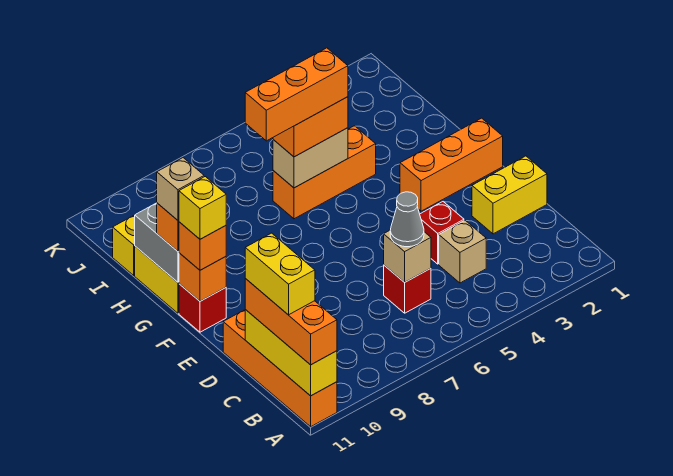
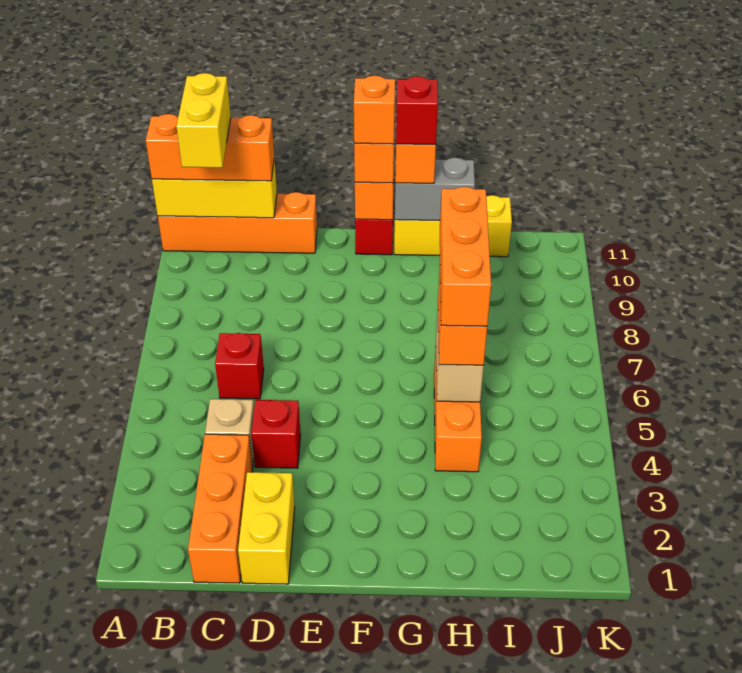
yellow brick B11:C11 level 4 -> yellow brick B10:B11 level 4
tan brick C6 level 2 -> none
grey cone C6 level 3 -> none
orange brick F1:F3 level 1 -> orange brick C1:C3 level 1
yellow brick F11 level 4 -> orange brick F11 level 4
tan brick G11 level 4 -> red brick G11 level 4

